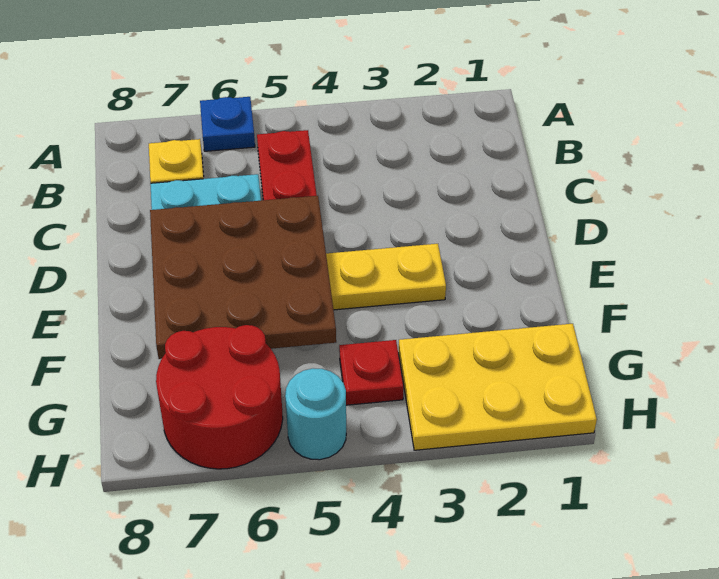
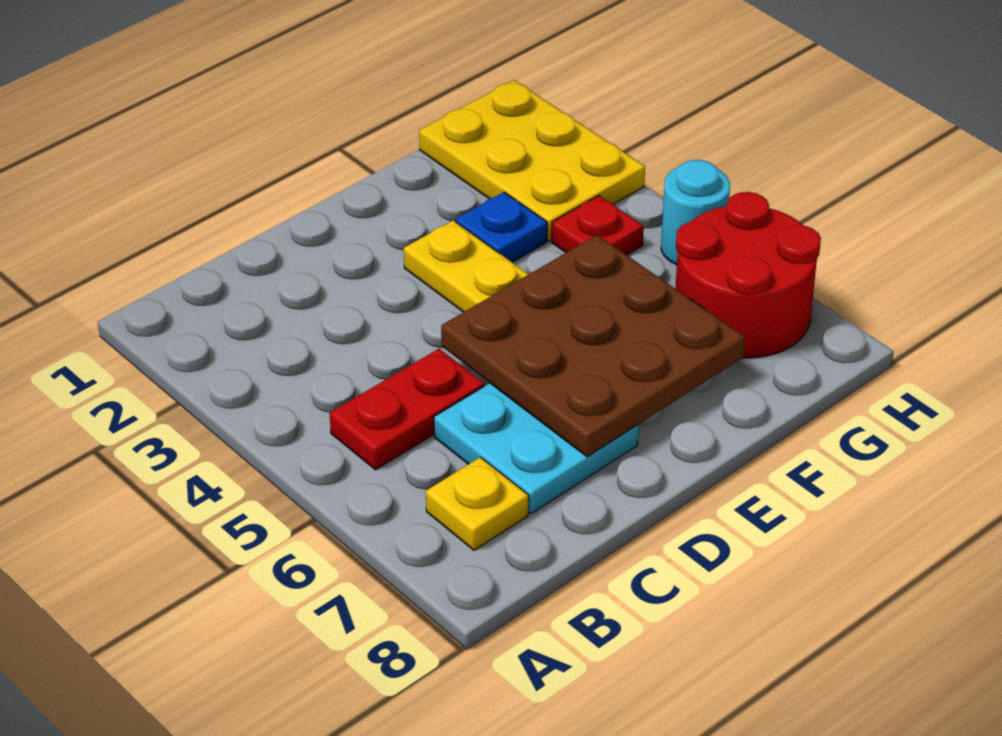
blue plate A6 level 1 -> blue plate F3 level 1

